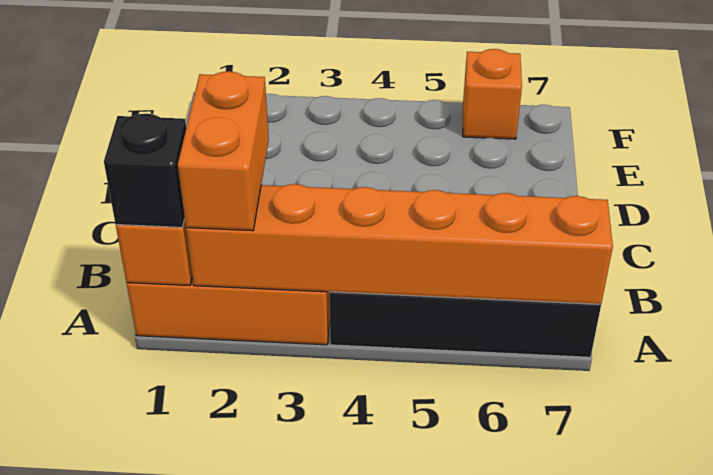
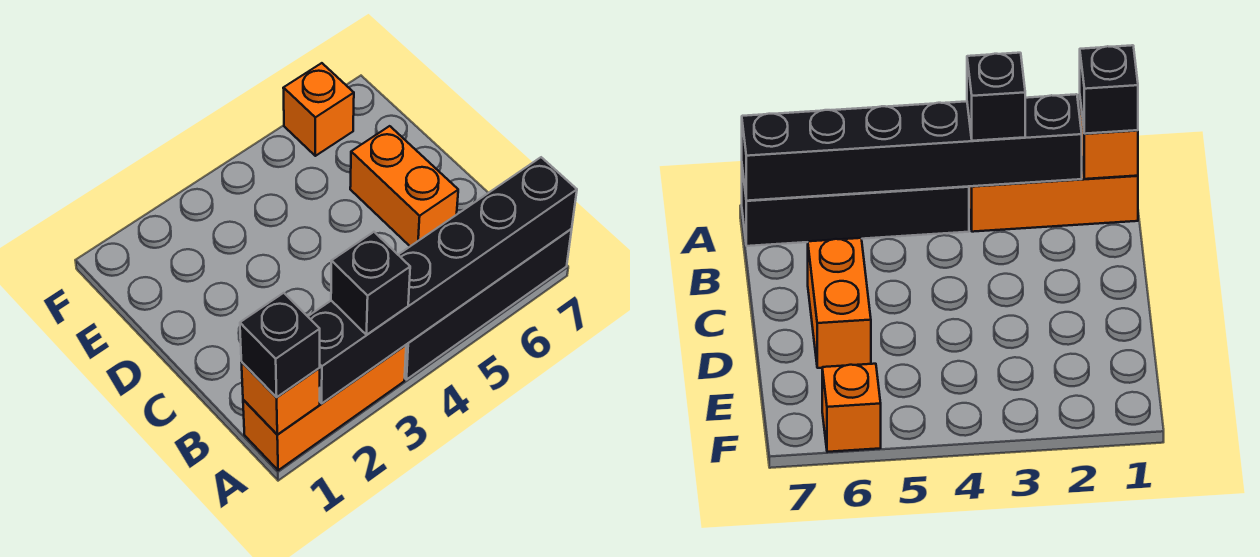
orange brick A2:A7 level 2 -> black brick A2:A7 level 2
orange brick A2:B2 level 3 -> orange brick C6:D6 level 1
none -> black brick A3 level 3

